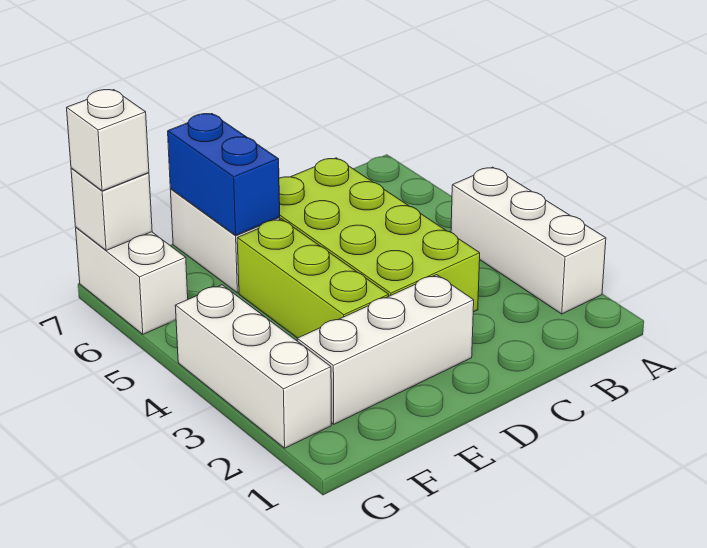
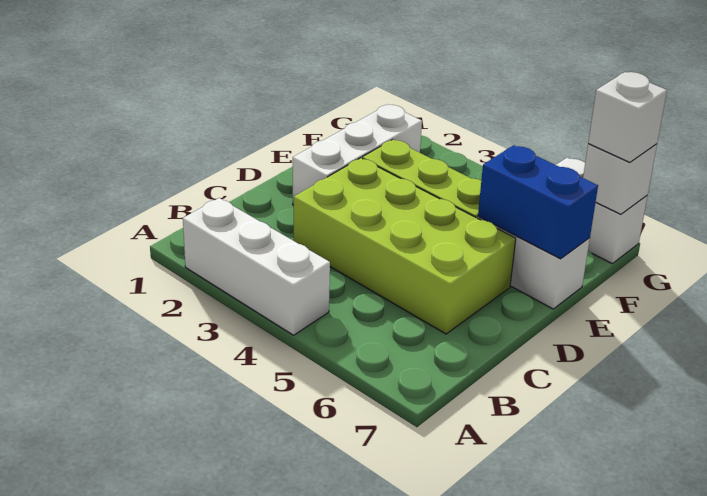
white brick G2:G4 level 1 -> none

